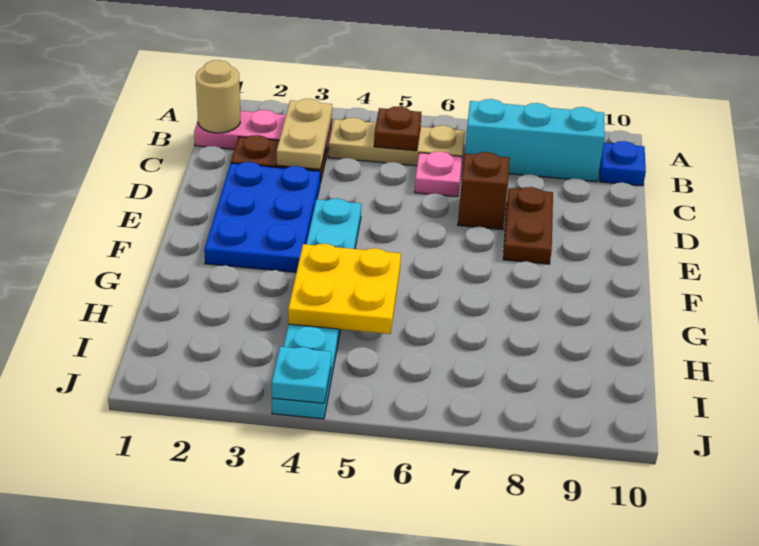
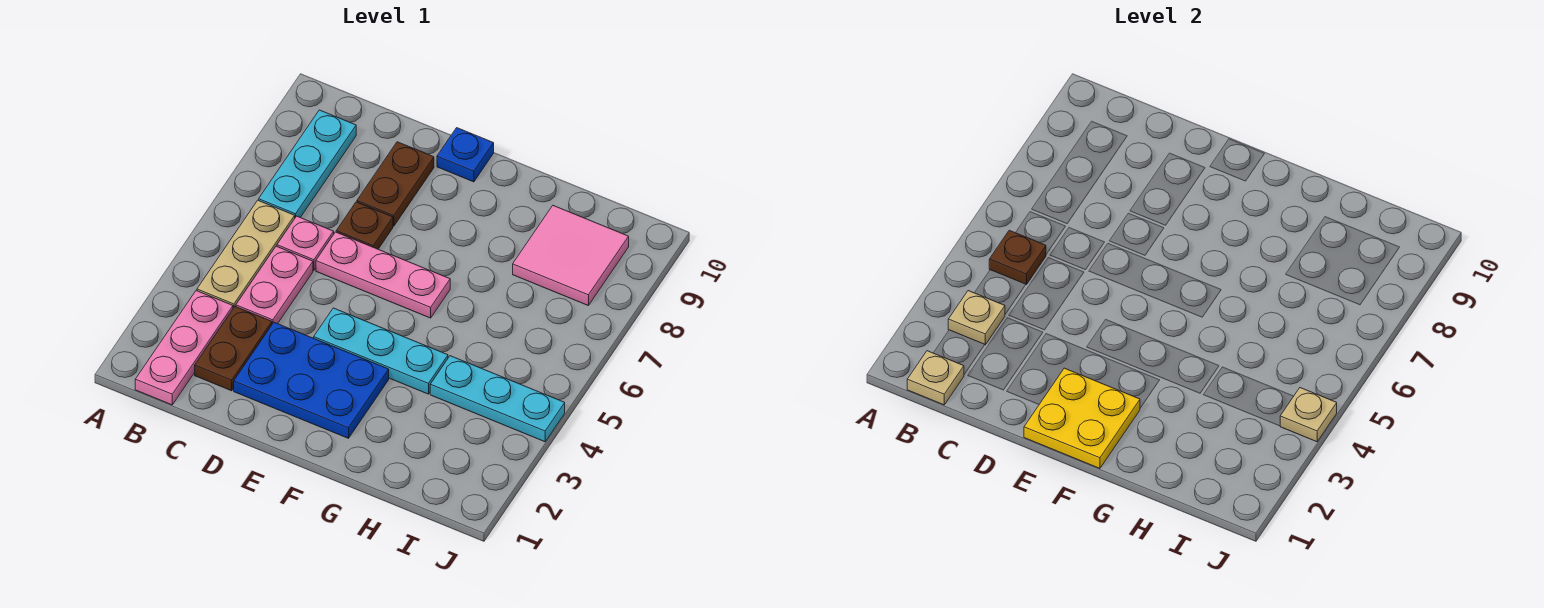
tan round brick B1 level 2 -> tan plate B1 level 2
tan plate B3:C3 level 2 -> tan plate B3 level 2
cyan brick B7:B9 level 1 -> cyan plate B7:B9 level 1
blue plate B10 level 1 -> blue plate E10 level 1
none -> pink plate C4:C5 level 1
none -> pink plate D6:F6 level 1
brown brick D7 level 1 -> brown plate D7 level 1
brown plate D8:E8 level 1 -> brown plate D8:D9 level 1
yellow plate G4:H5 level 2 -> yellow plate E1:F2 level 2
none -> pink tile H8:I9 level 1
cyan plate J4 level 2 -> tan plate J4 level 2

